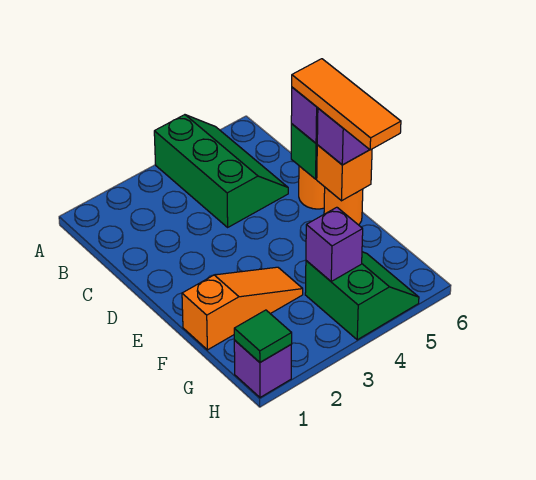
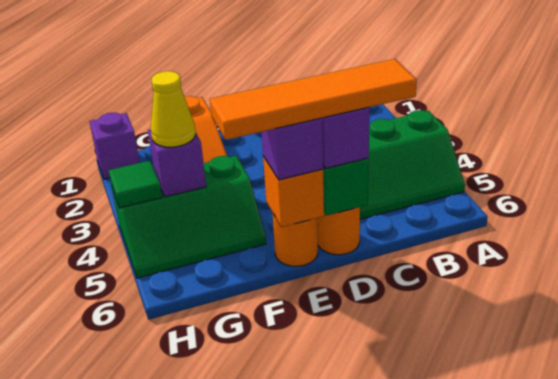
orange tile D6:F6 level 4 -> orange tile C6:F6 level 4
green slope G4:H5 level 1 top 4 -> green slope F4:H5 level 1 top 4
none -> yellow cone G4 level 3
green tile H1 level 2 -> green tile H4 level 2

